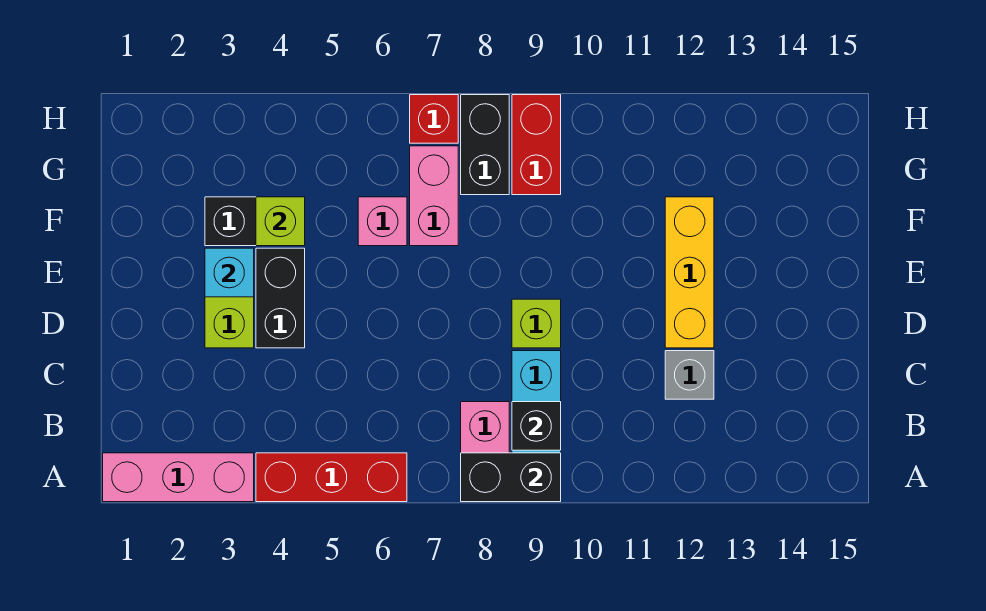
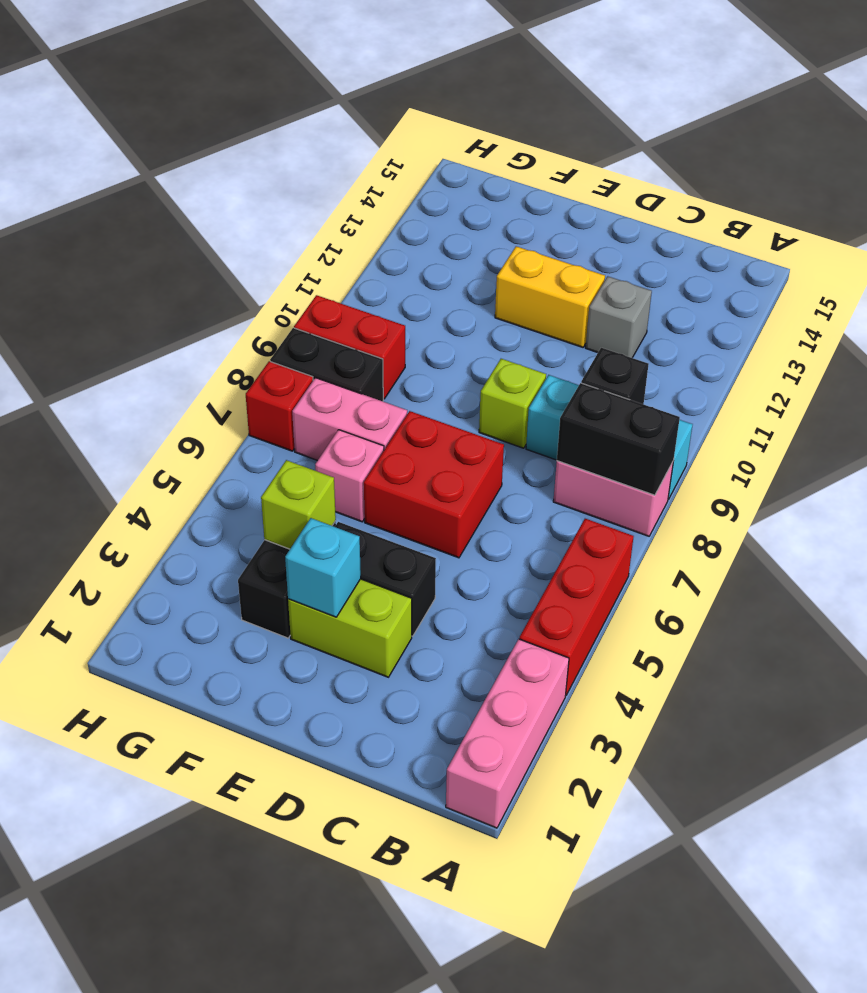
black brick A8:A9 level 2 -> black brick A8:B8 level 2
none -> red brick D6:E7 level 1
yellow brick D12:F12 level 1 -> yellow brick D12:E12 level 1

